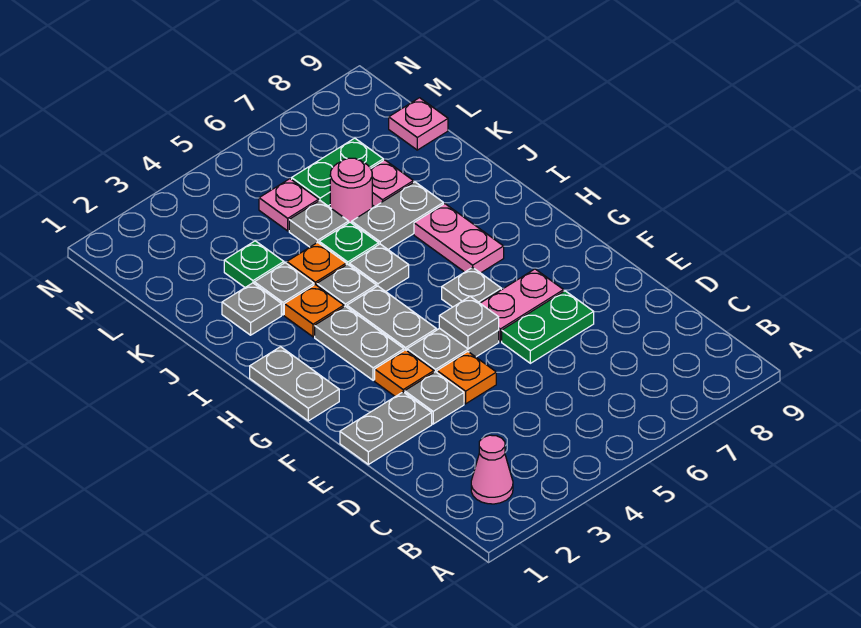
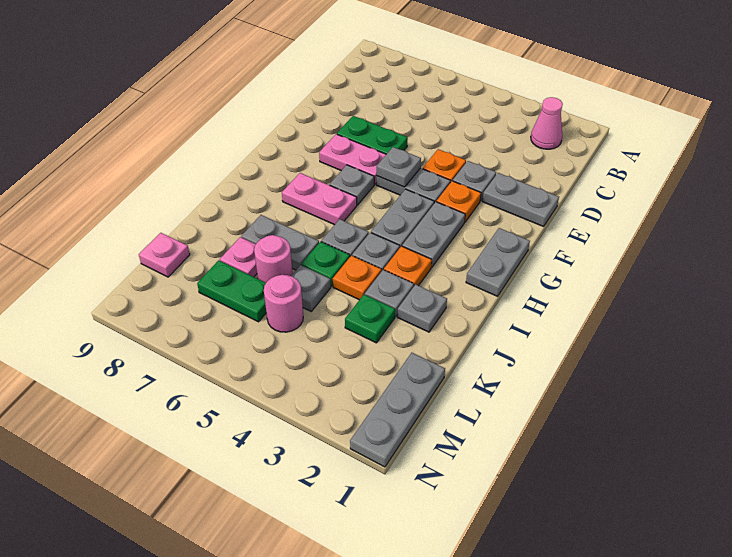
pink plate H7:I7 level 1 -> pink plate H6:H7 level 1
none -> grey plate L1:N1 level 1
pink plate L5 level 1 -> pink round brick L5 level 1

